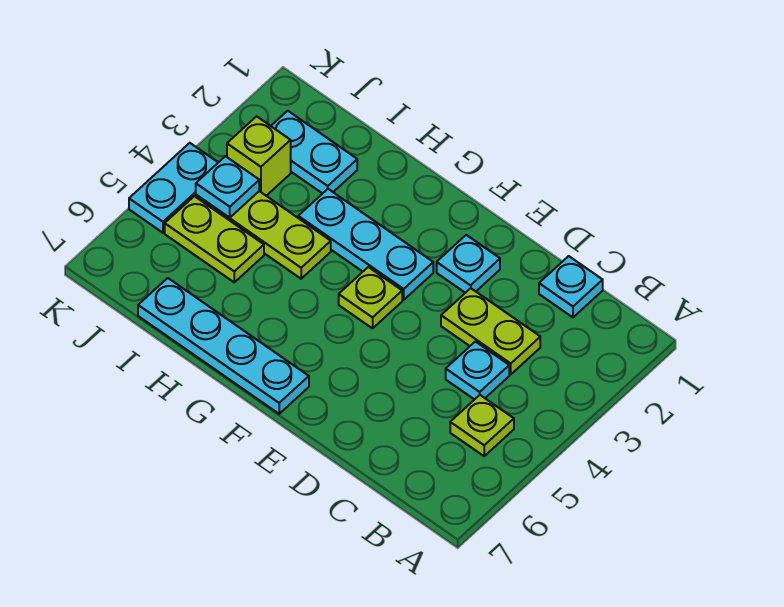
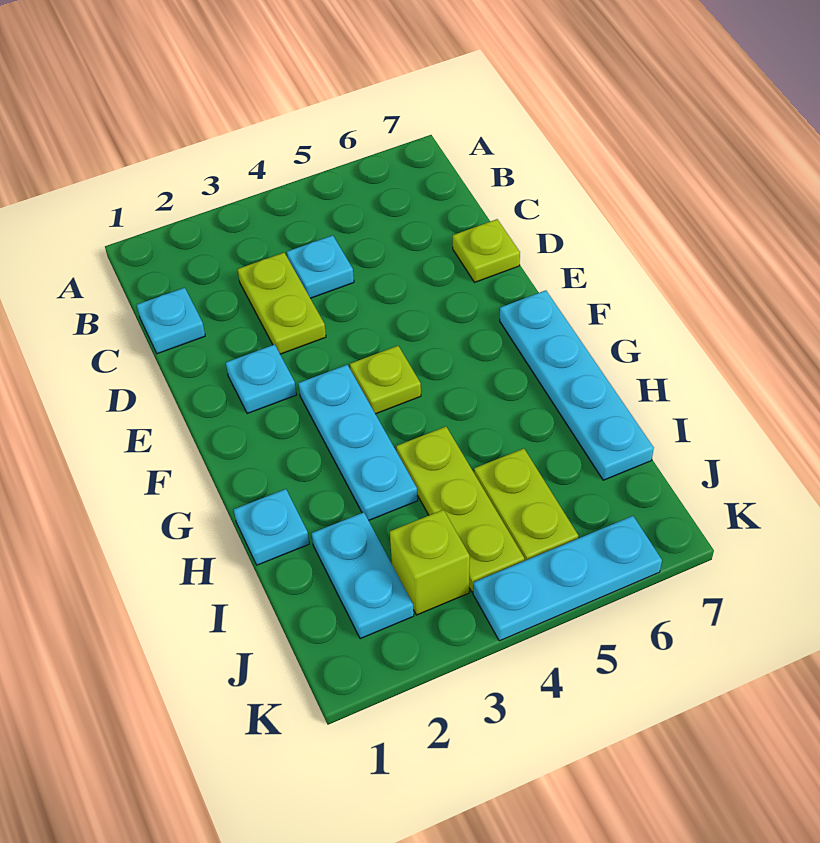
lime plate B5 level 1 -> lime plate D7 level 1
cyan plate J4 level 2 -> cyan plate H1 level 1
cyan plate K4:K5 level 1 -> cyan plate K4:K6 level 1

